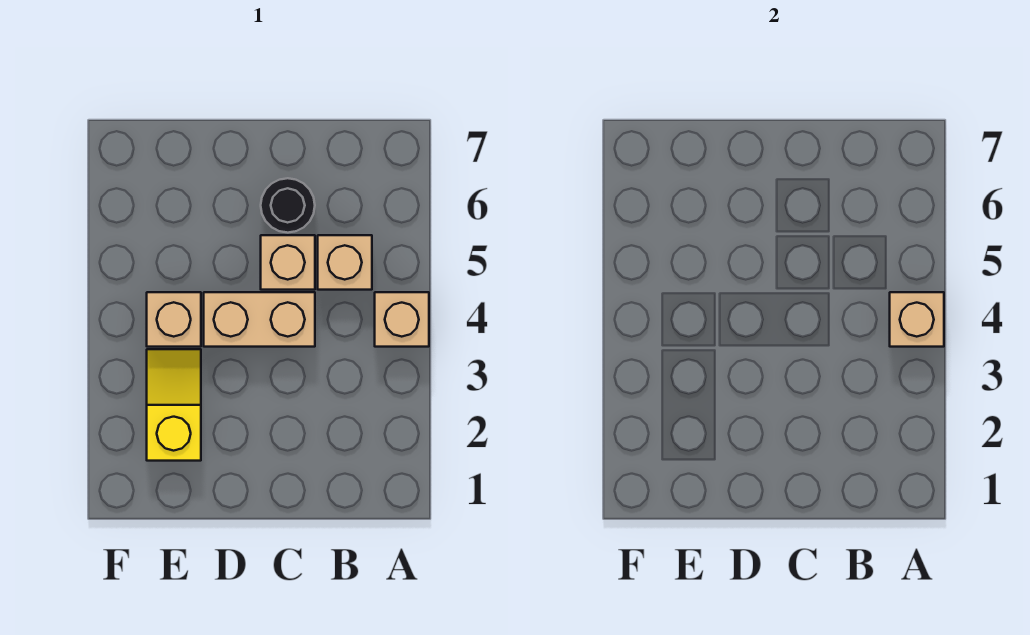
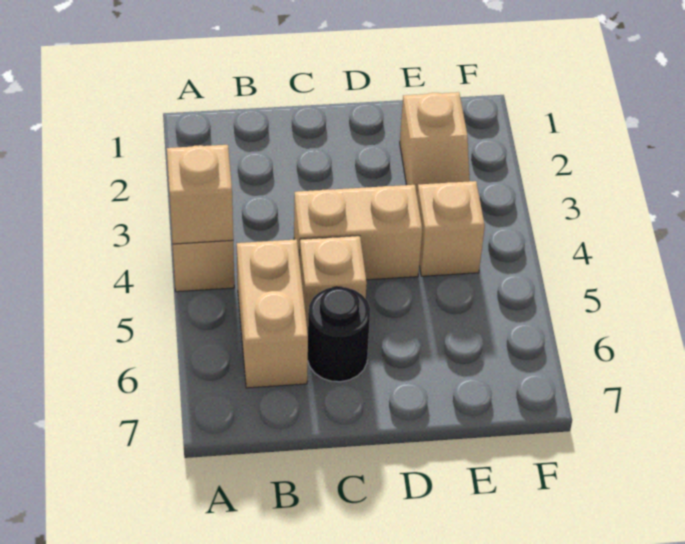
tan brick B5 level 1 -> tan brick B5:B6 level 1
yellow slope E2:E3 level 1 top 2 -> tan slope E2:E3 level 1 top 2

